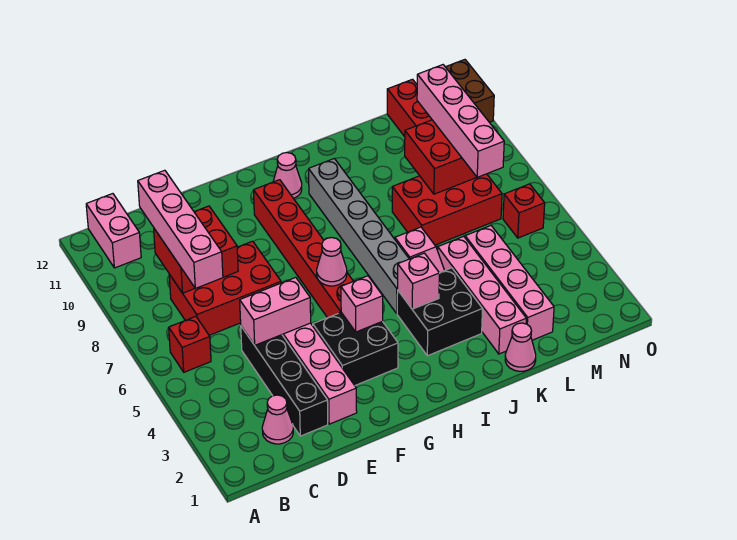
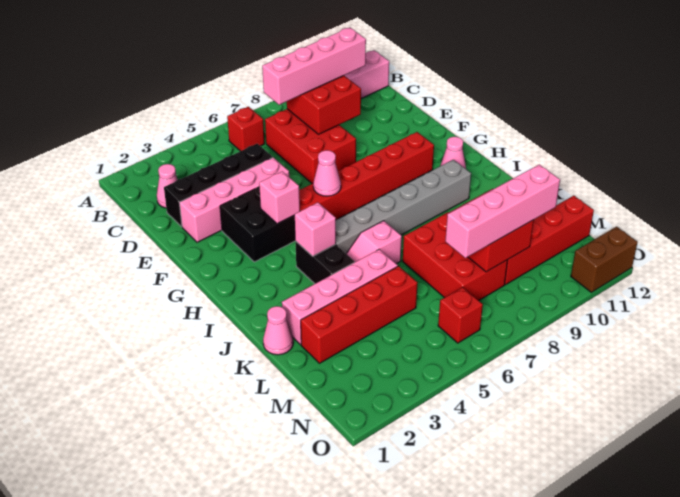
pink brick D5:E5 level 2 -> none
black brick I3:J4 level 1 -> black brick I4:J4 level 1
pink brick L2:L5 level 1 -> red brick L2:L5 level 1

